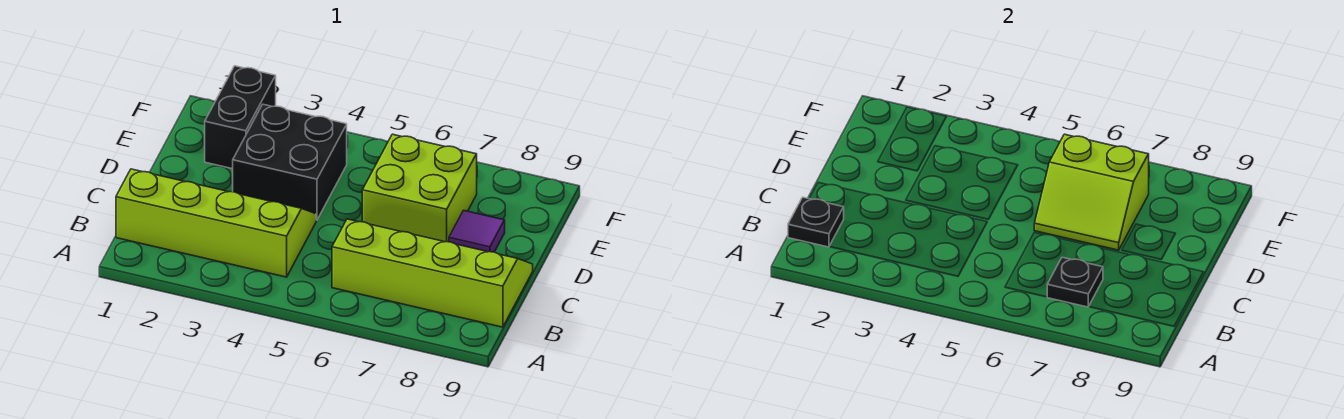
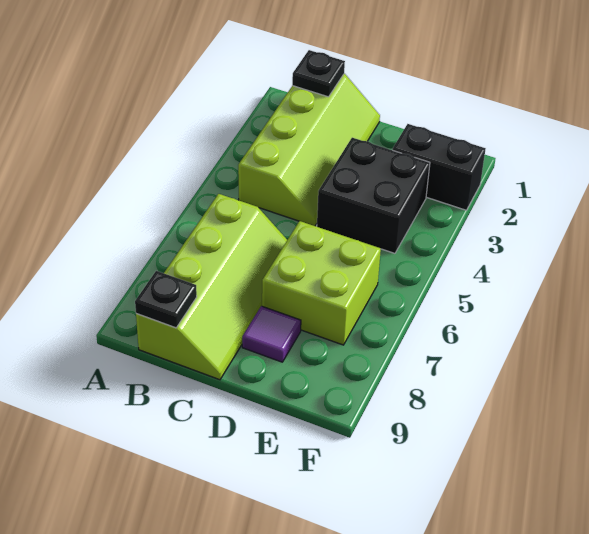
black plate B7 level 2 -> black plate B9 level 2
lime slope D6:E7 level 2 top E -> none

